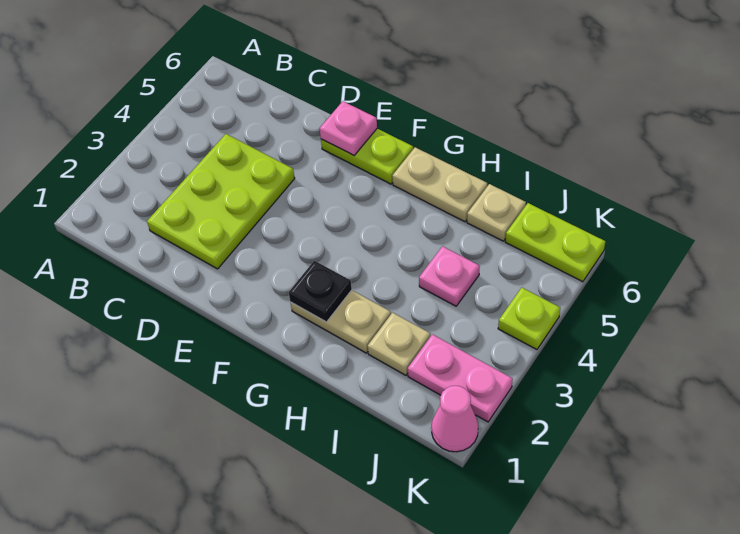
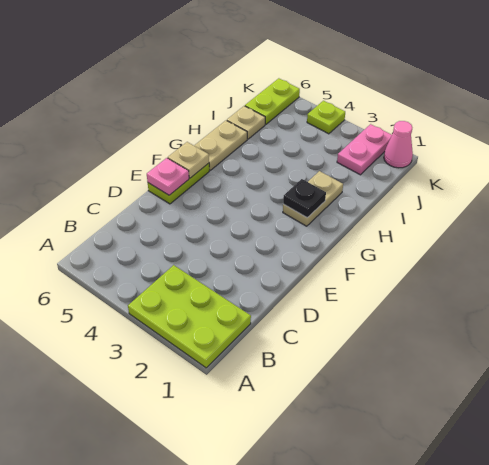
lime plate C2:D4 level 1 -> lime plate A1:B3 level 1
tan plate I2 level 1 -> tan plate F6 level 2
pink plate I4 level 1 -> none

